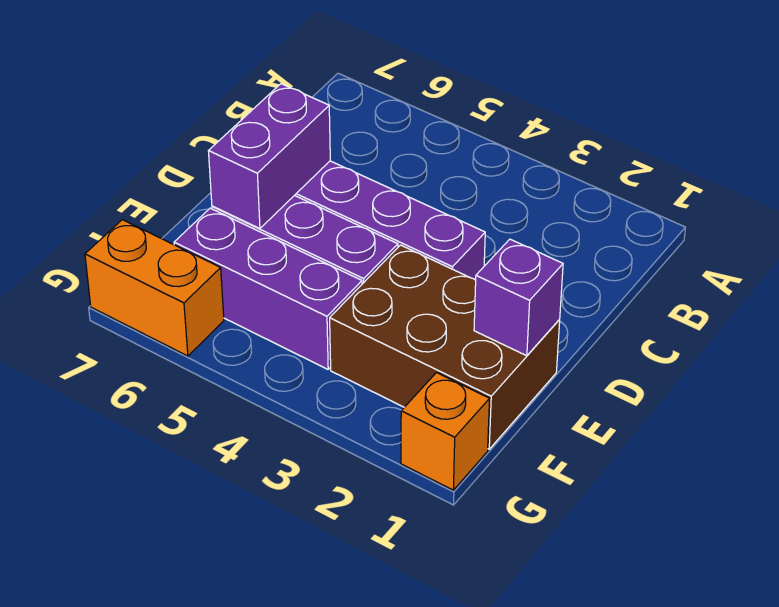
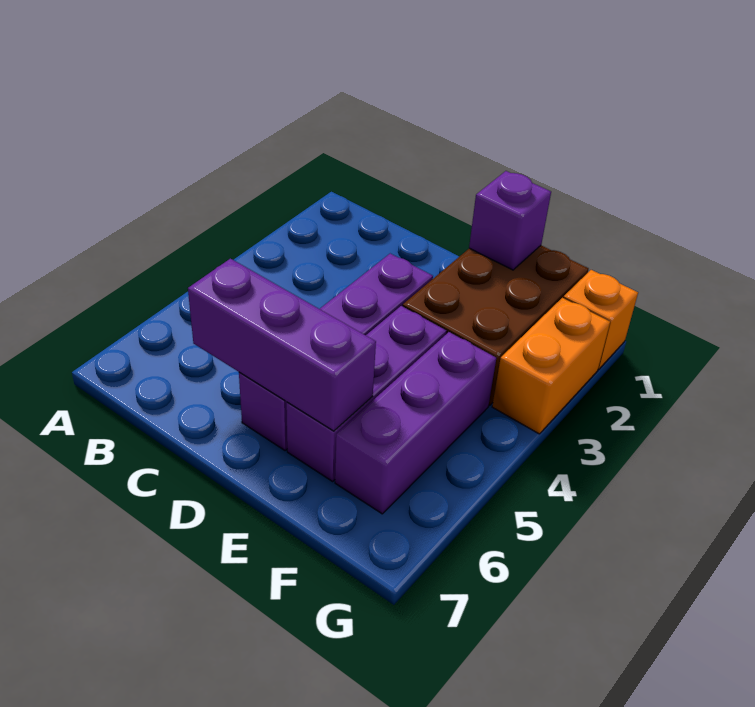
purple brick D6:E6 level 2 -> purple brick C6:E6 level 2
orange brick G6:G7 level 1 -> orange brick G2:G3 level 1

